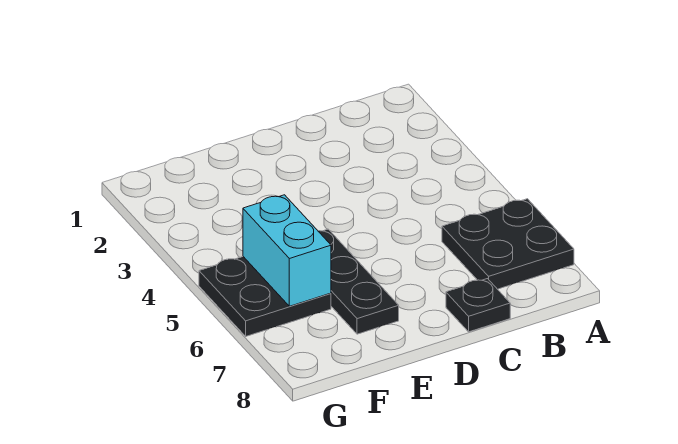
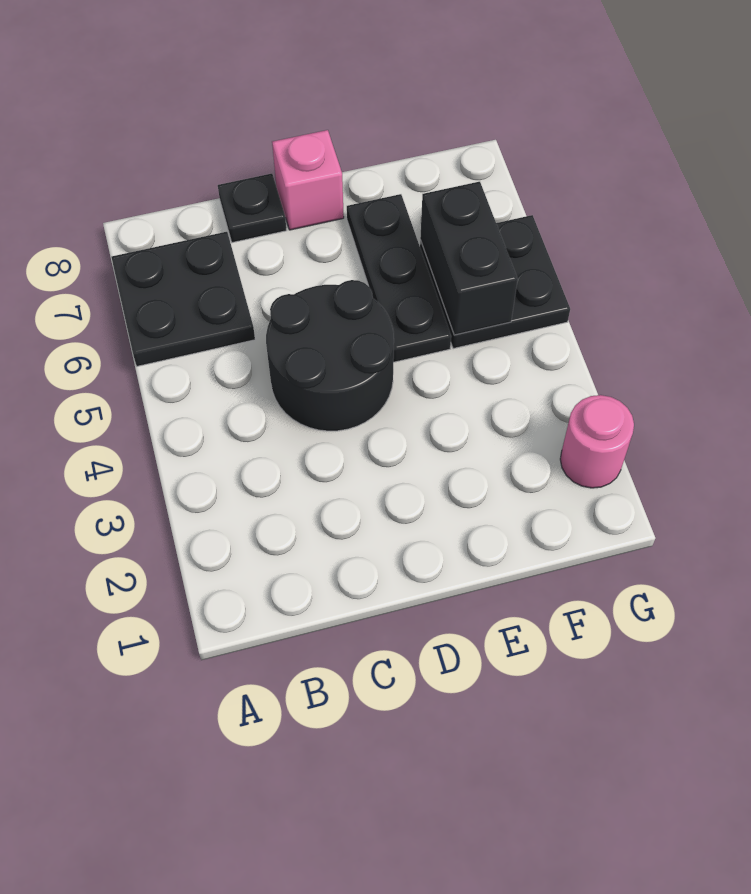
none -> black round brick C4:D5 level 1
none -> pink brick D8 level 1
cyan brick F5:F6 level 2 -> black brick F5:F6 level 2
none -> pink round brick G2 level 1

